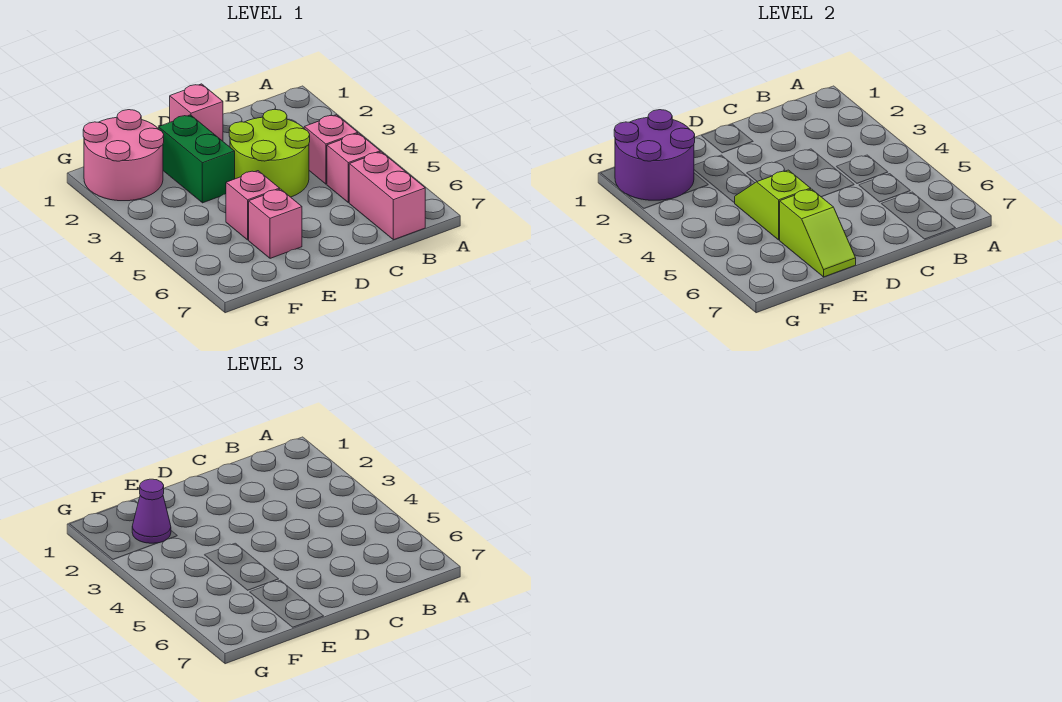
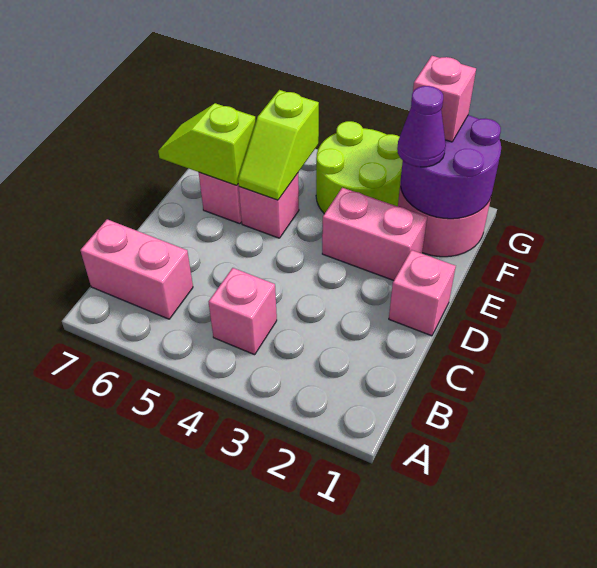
pink brick B5 level 1 -> pink brick G2 level 3
lime round brick C3:D4 level 1 -> lime round brick F3:G4 level 1
green brick E2:E3 level 1 -> pink brick E2:E3 level 1
lime slope E4:E5 level 2 top 5 -> lime slope E5:F5 level 2 top F

